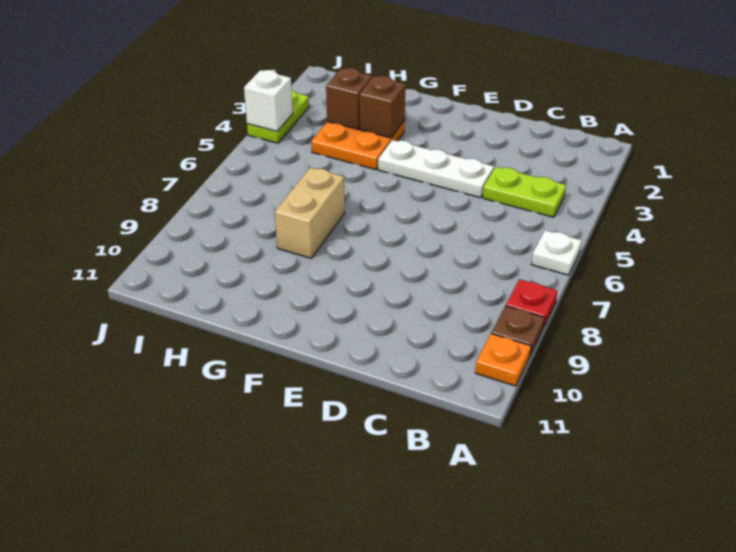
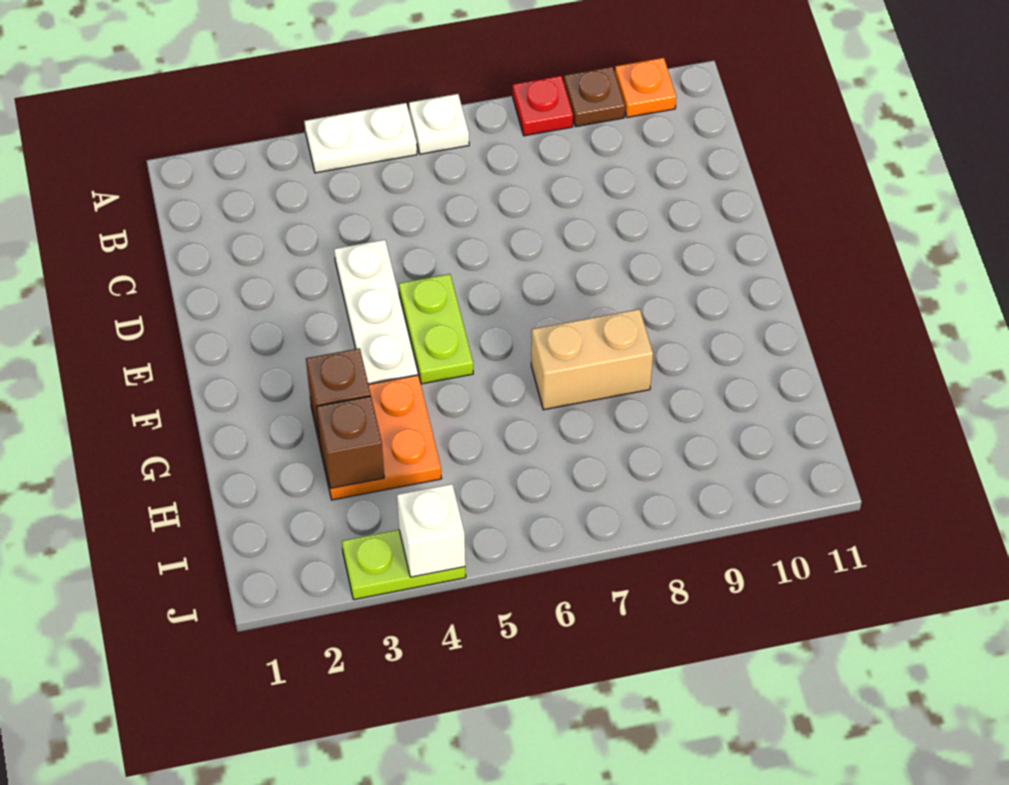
none -> white plate A4:A5 level 1
lime plate B4:C4 level 1 -> lime plate E5:F5 level 1

